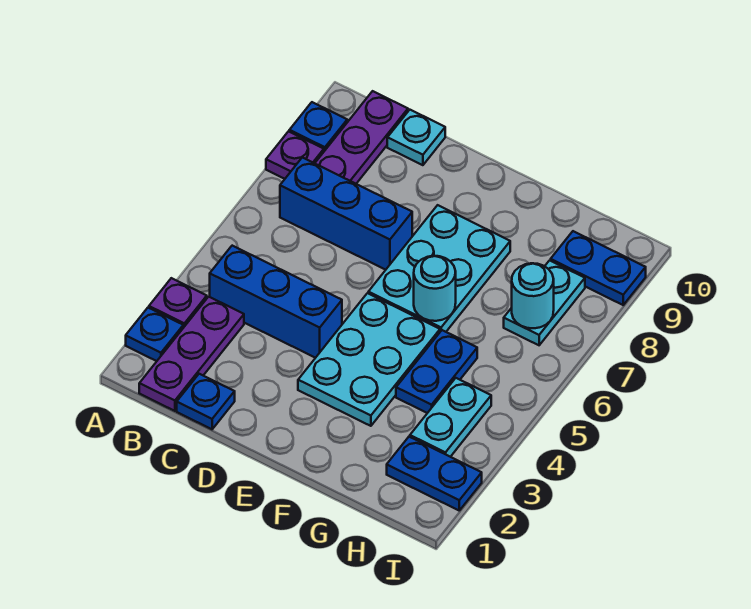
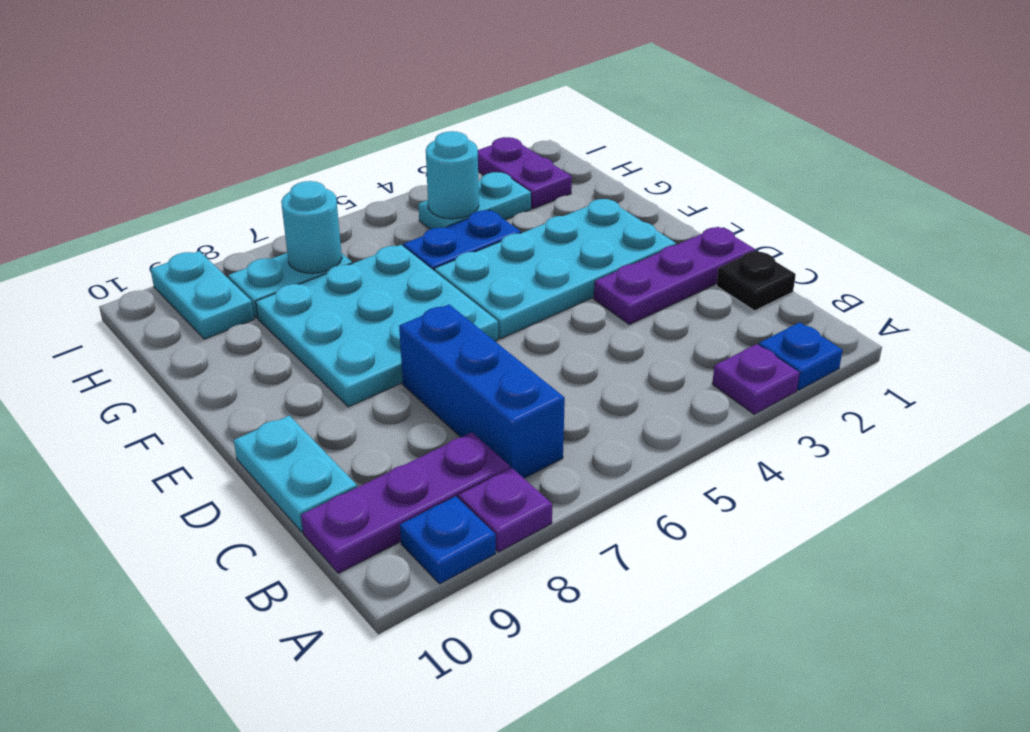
purple plate B1:B3 level 1 -> purple plate D1:D3 level 1
blue brick B4:D4 level 1 -> none
blue plate C1 level 1 -> black plate C1 level 1
cyan plate C10 level 1 -> cyan plate C10:D10 level 1
cyan plate E3:F5 level 1 -> cyan plate E2:F5 level 1
cyan plate E6:F8 level 1 -> cyan plate E6:G8 level 1
cyan round brick F6 level 2 -> cyan round brick H4 level 2
blue plate H2:I2 level 1 -> purple plate H2:I2 level 1
blue plate H9:I9 level 1 -> cyan plate H9:I9 level 1

